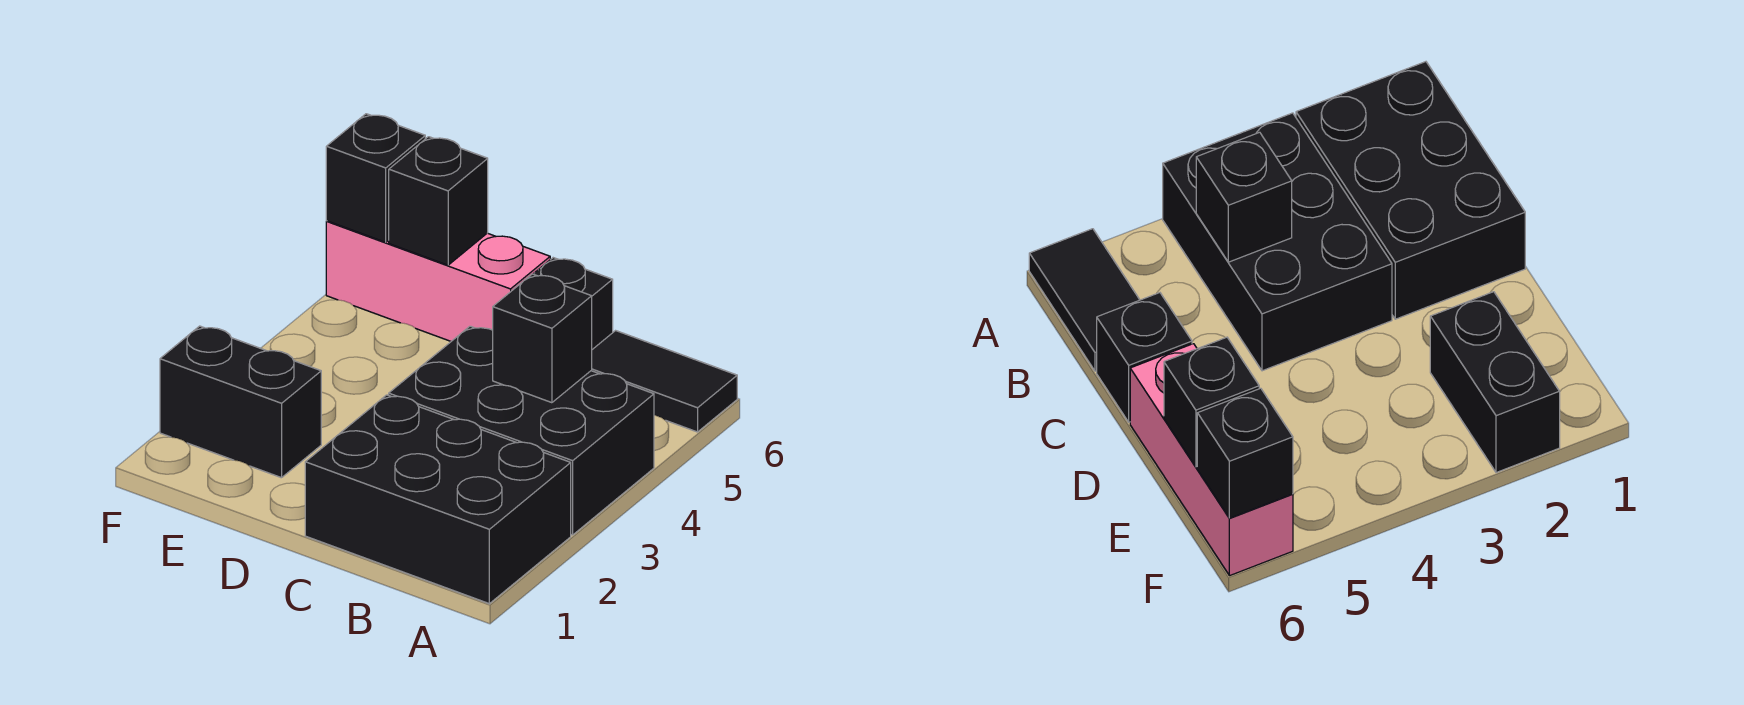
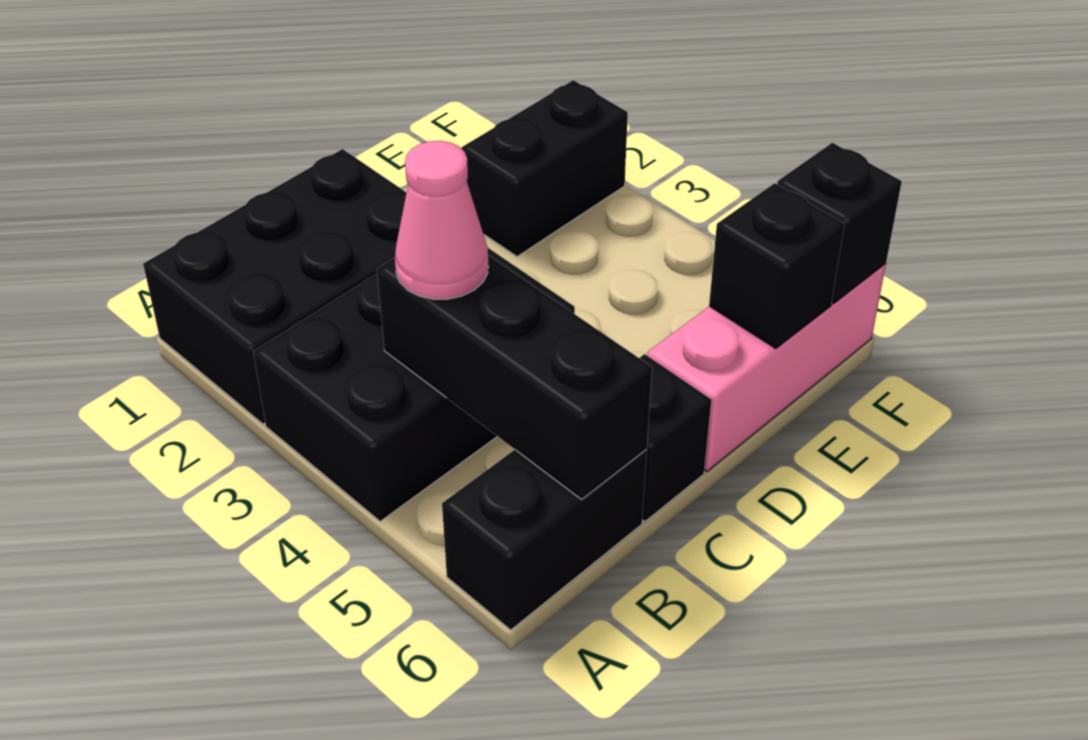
black tile A6:B6 level 1 -> black brick A6:B6 level 1
black brick B4 level 2 -> black brick B4:B6 level 2
none -> pink cone B4 level 3

